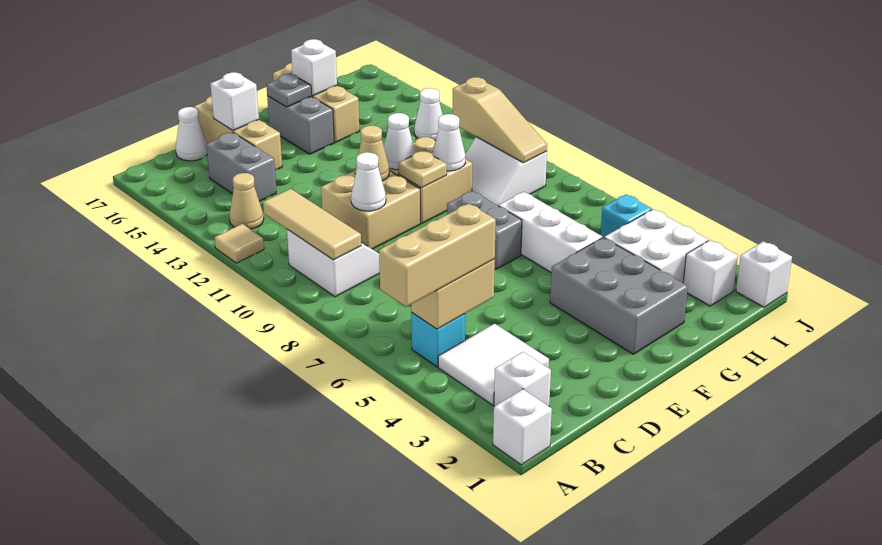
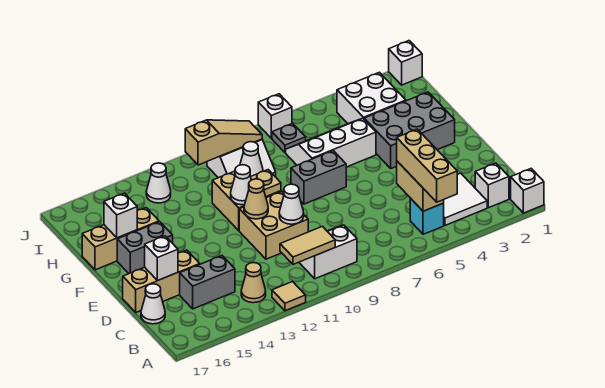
tan tile B9:B11 level 2 -> tan tile B10:B11 level 2
grey plate F16 level 2 -> grey plate I7 level 1
white brick I2 level 1 -> white brick J7 level 1
cyan brick I5 level 1 -> none

